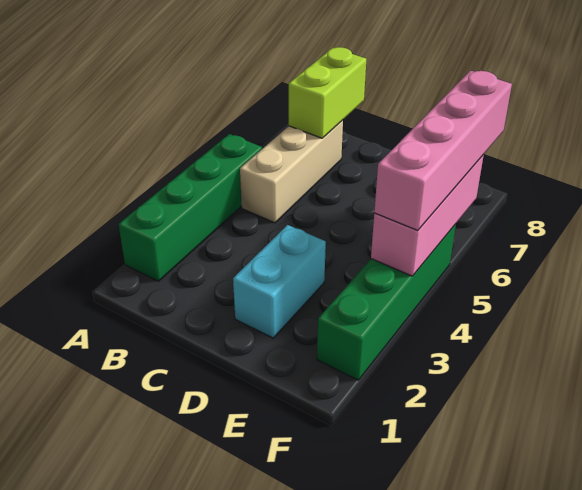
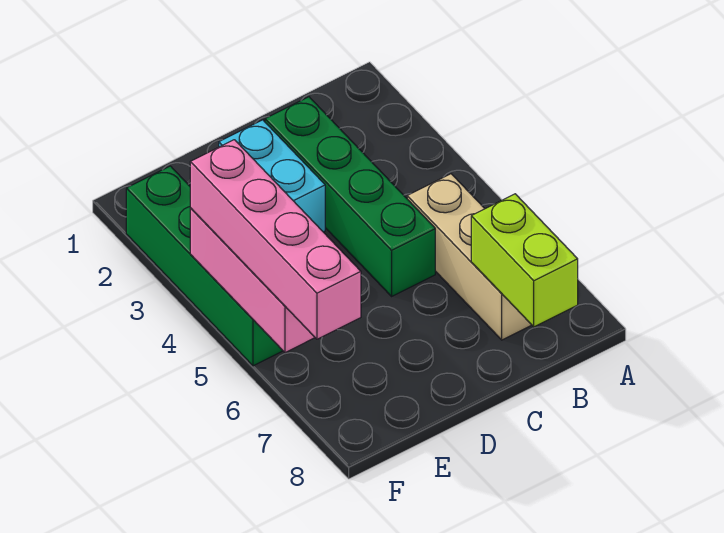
green brick A2:A5 level 1 -> green brick C2:C5 level 1

